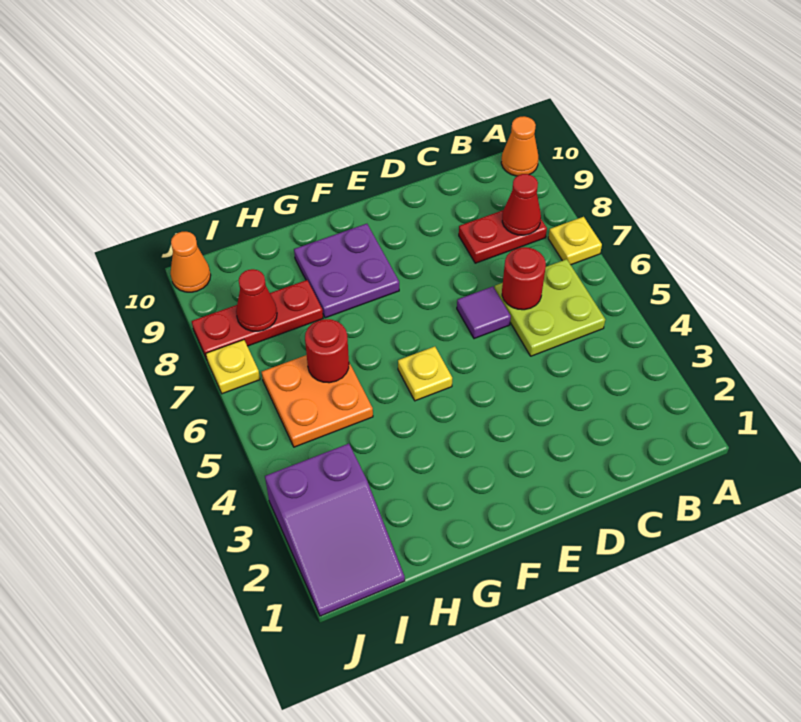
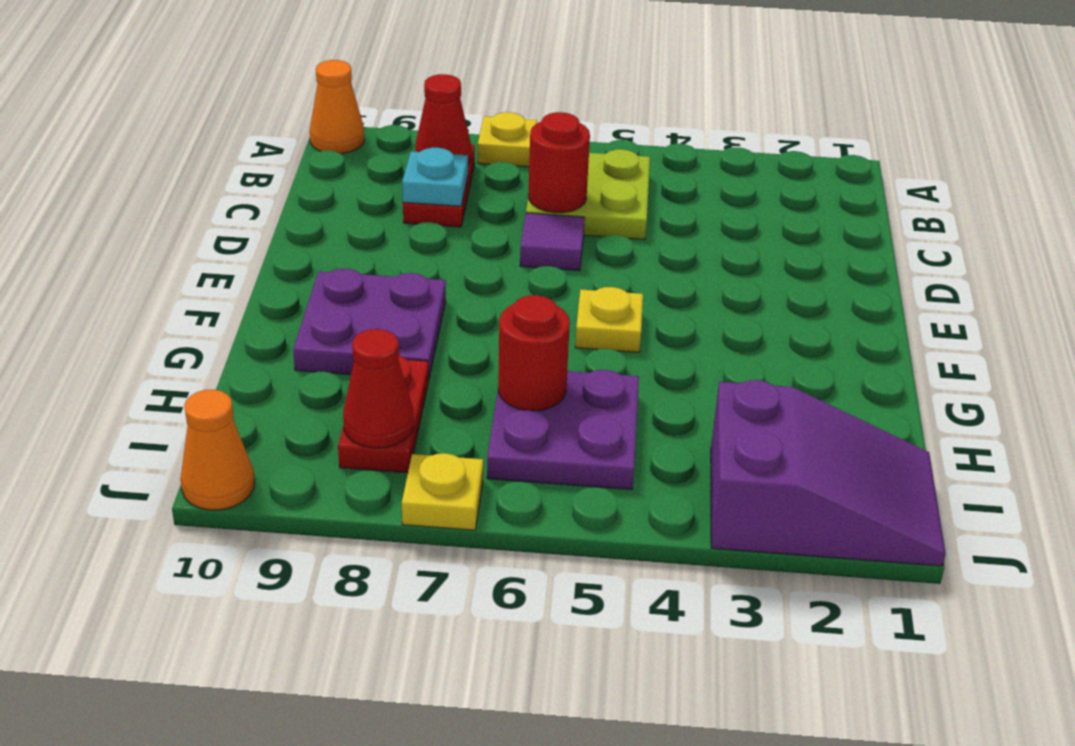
none -> cyan plate C8 level 2
orange plate H5:I6 level 1 -> purple plate H5:I6 level 1
red plate H8:J8 level 1 -> red plate H8:I8 level 1

